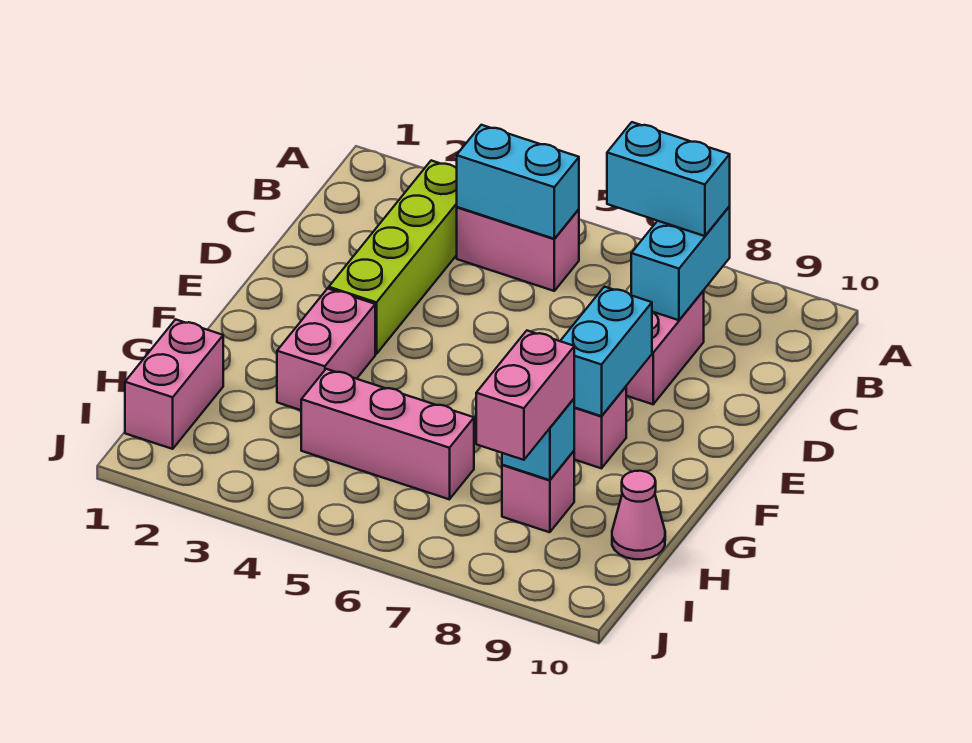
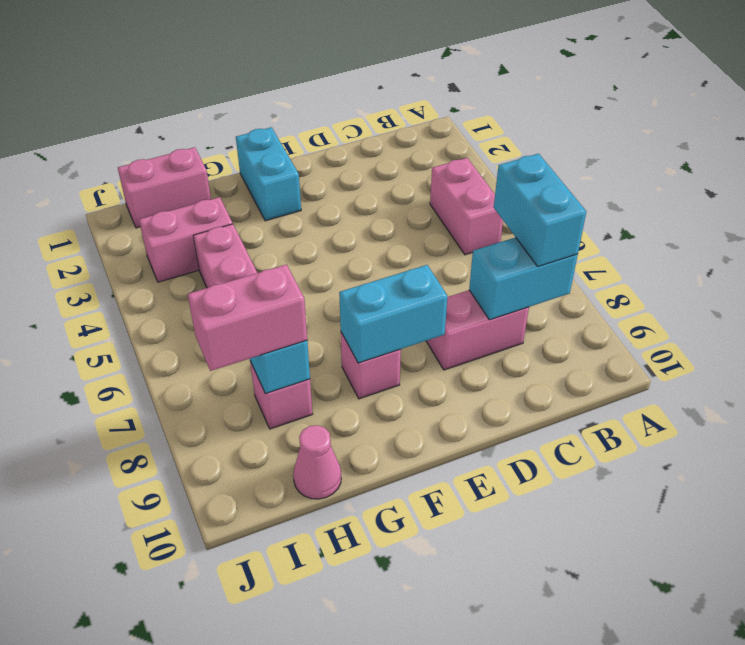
lime brick B3:E3 level 1 -> none
cyan brick B4:B5 level 2 -> cyan brick F1:F2 level 1
pink brick F3:G3 level 1 -> pink brick H3:I3 level 1

